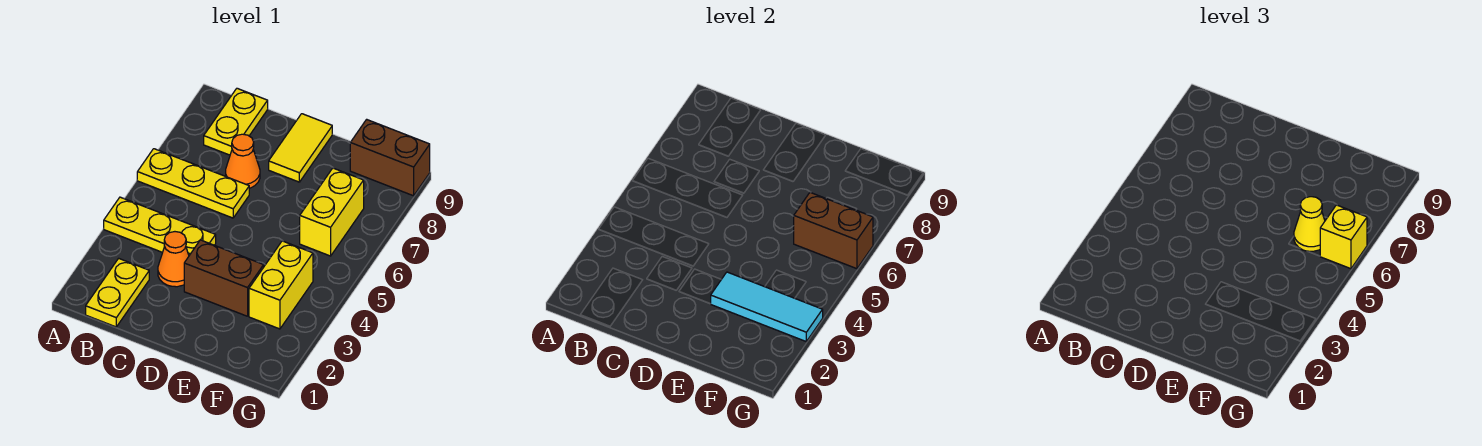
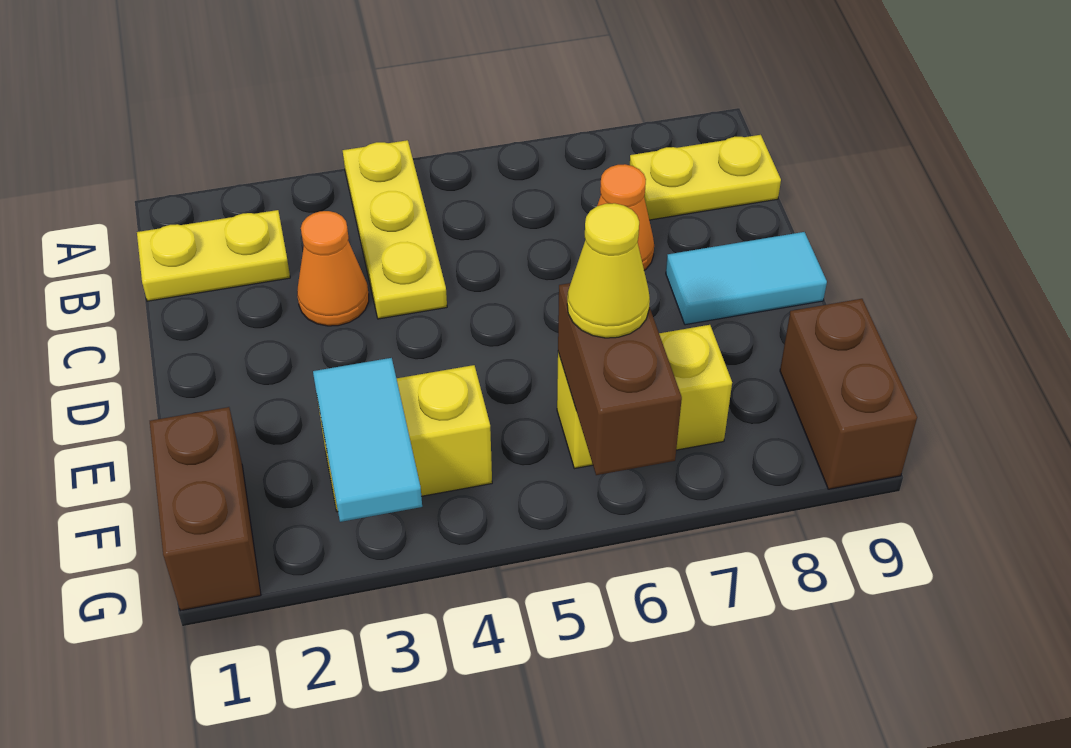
yellow plate A6:C6 level 1 -> none
brown brick D3:E3 level 1 -> brown brick F1:G1 level 1
yellow tile D8:D9 level 1 -> cyan tile D8:D9 level 1
cyan tile E3:G3 level 2 -> cyan tile F3:G3 level 2
yellow brick G6 level 3 -> none

